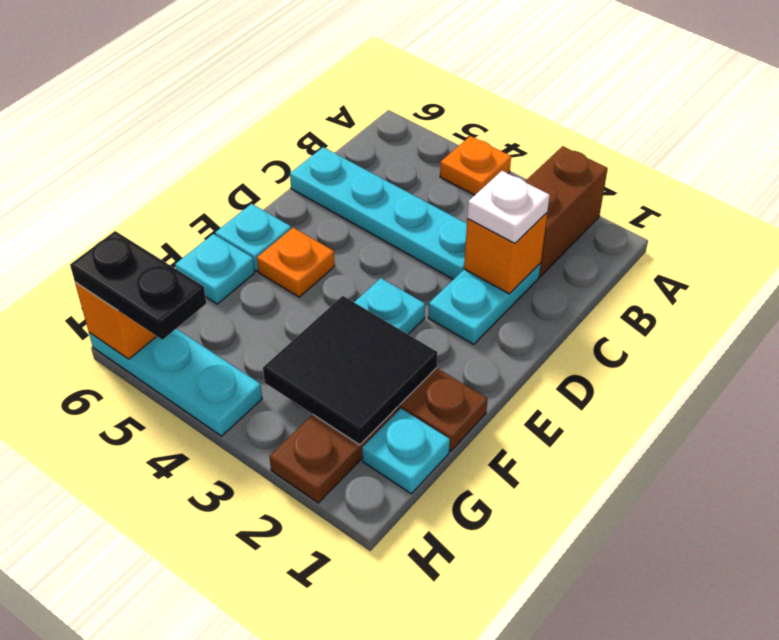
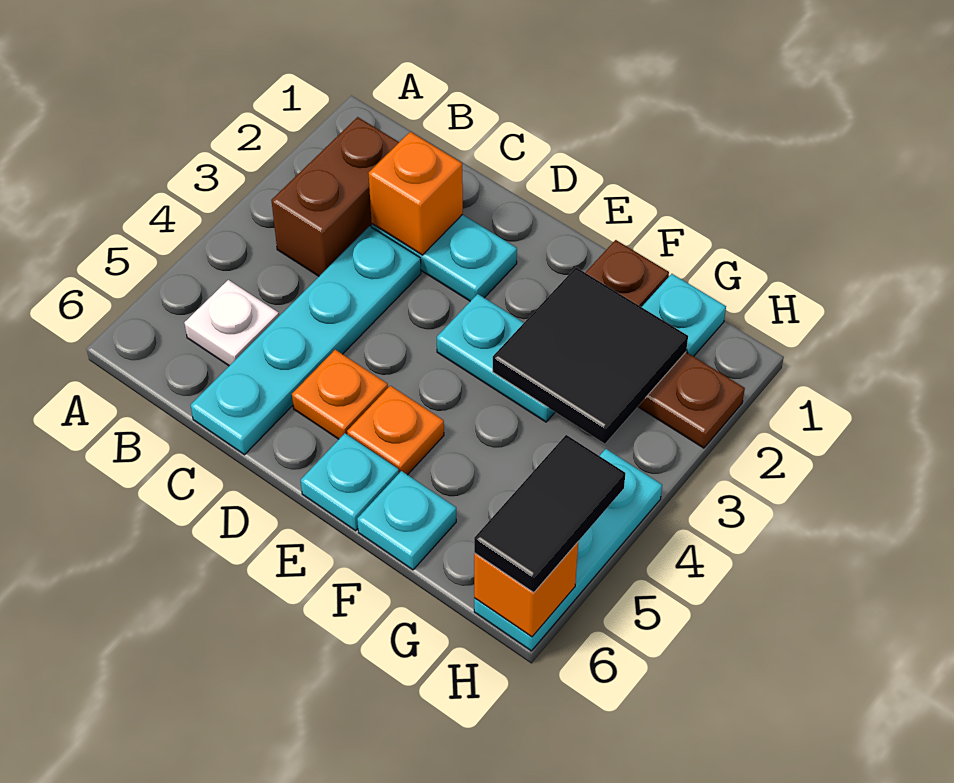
brown brick A2:B2 level 1 -> brown brick B2:B3 level 1
orange plate A4 level 1 -> orange plate D5 level 1
white plate C2 level 3 -> white plate B5 level 1
black plate H5:H6 level 3 -> black tile H5:H6 level 3

